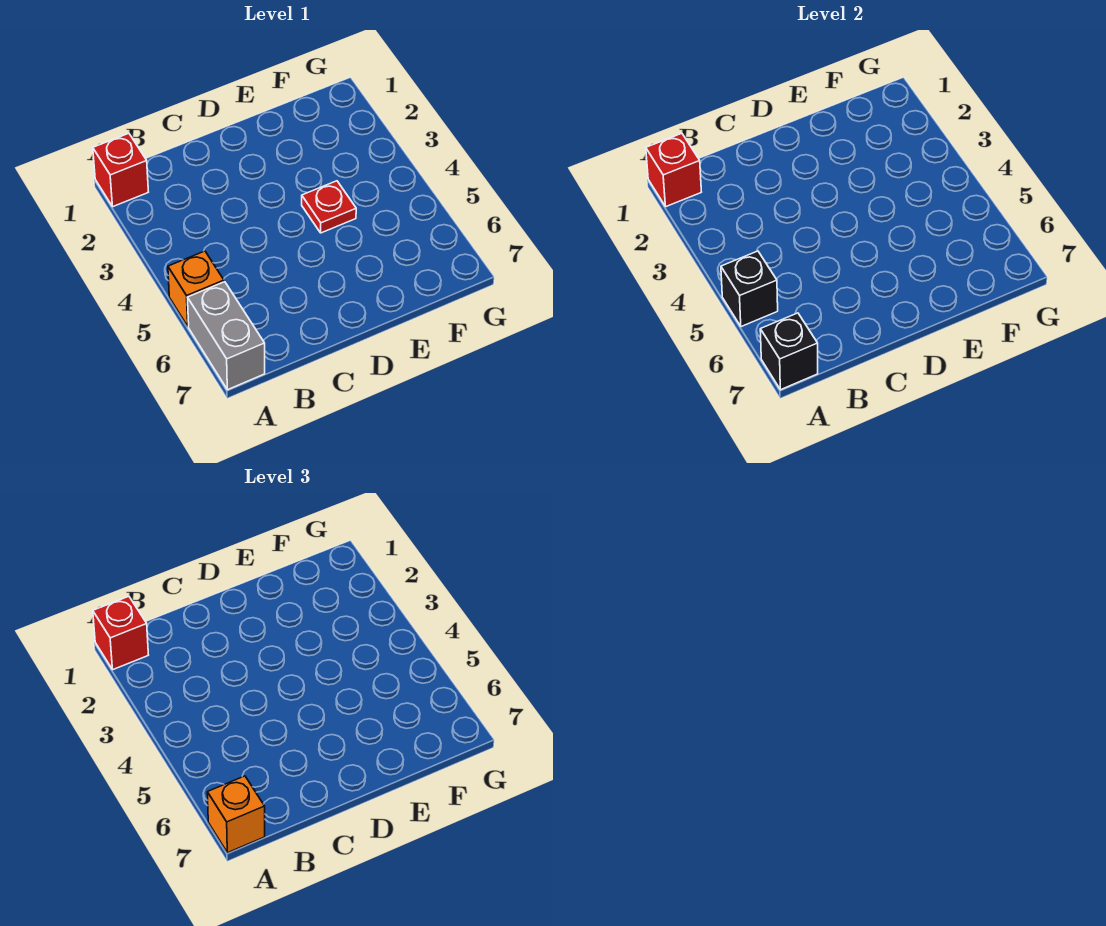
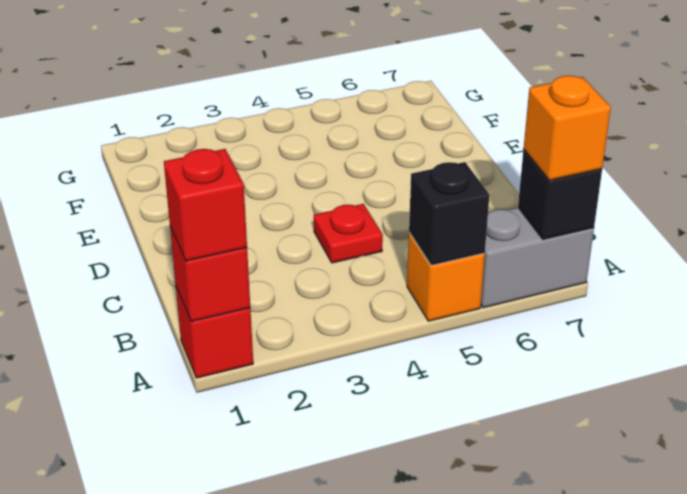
red plate E4 level 1 -> red plate C4 level 1

